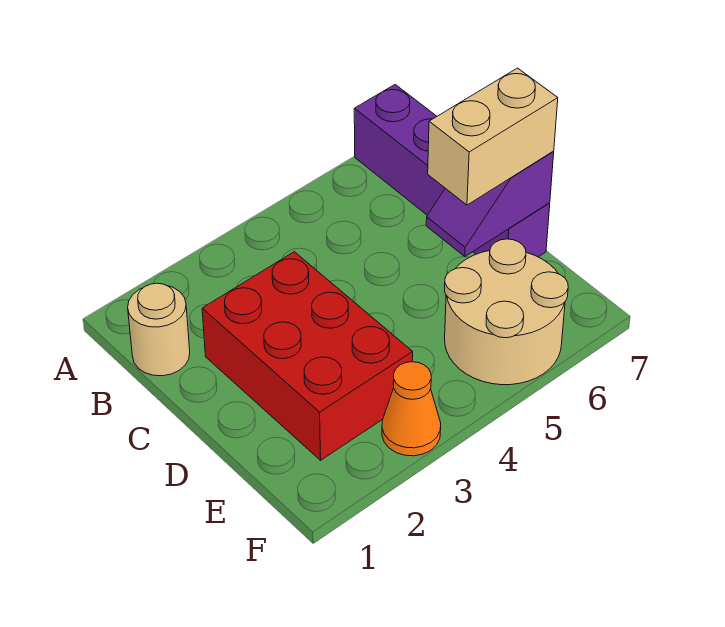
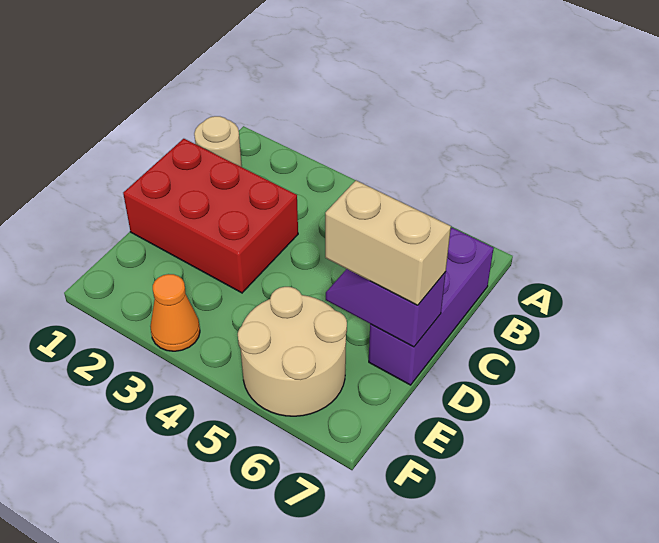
purple brick A7:D7 level 1 -> purple brick B7:D7 level 1
red brick C2:E3 level 1 -> red brick C1:D3 level 1

